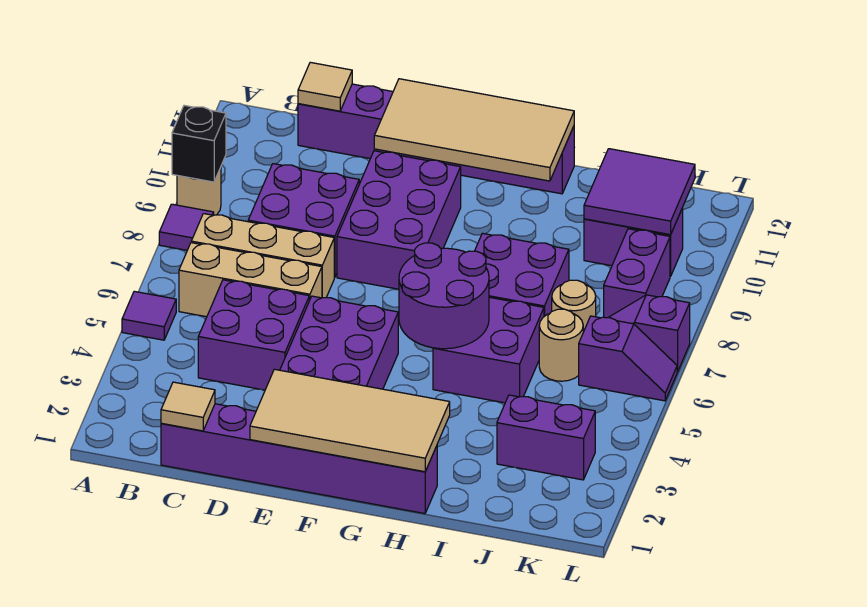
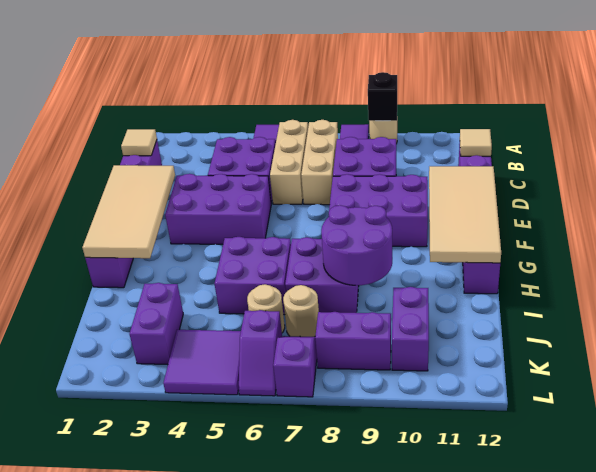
purple round brick G5:H6 level 2 -> purple round brick H8:I9 level 2
purple tile J10:K11 level 2 -> purple tile K4:L5 level 1

